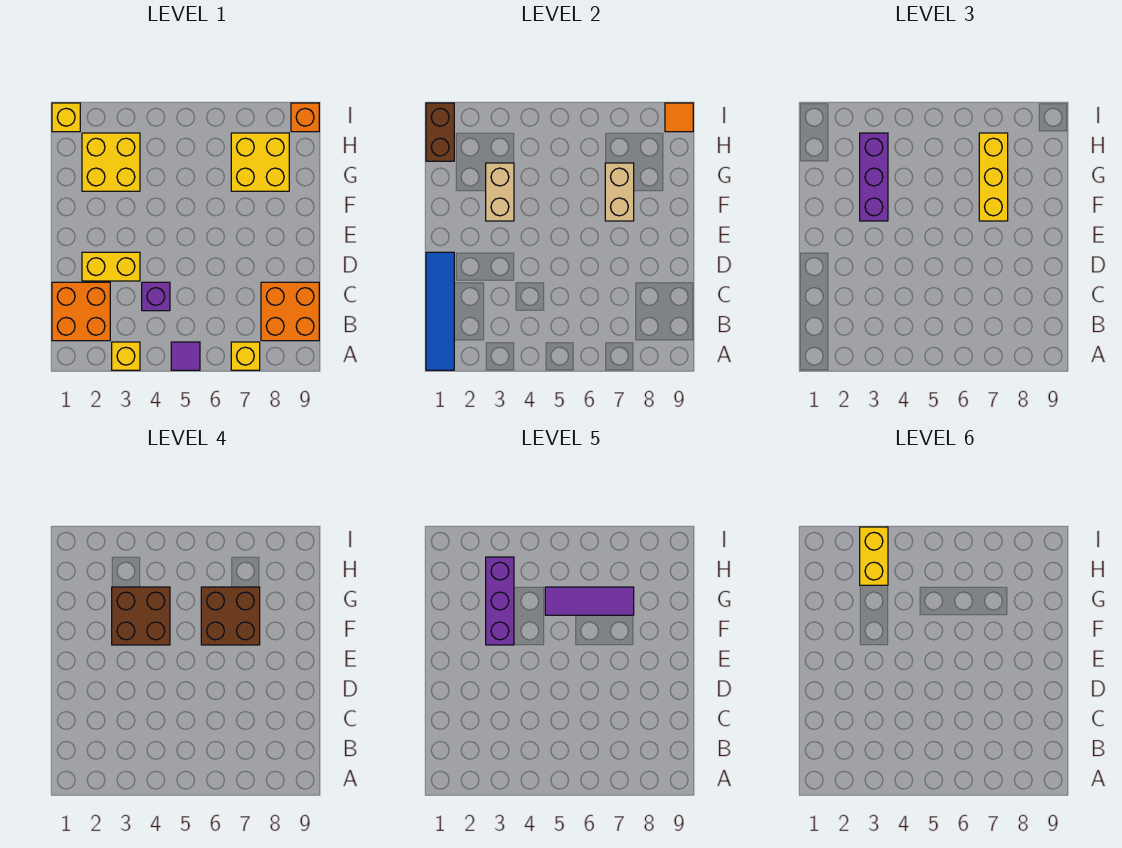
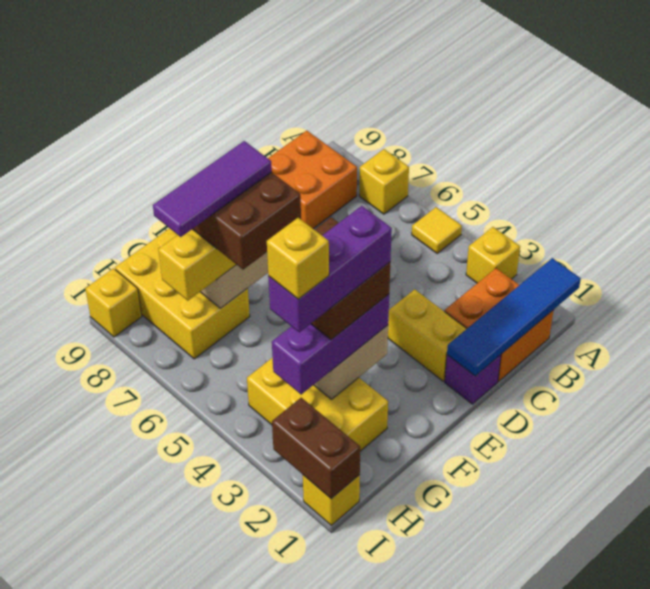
purple tile A5 level 1 -> yellow tile A5 level 1
purple brick C4 level 1 -> purple brick D1 level 1
yellow brick G2:H3 level 1 -> yellow brick G2:H4 level 1
purple tile G5:G7 level 5 -> purple tile F7:H7 level 5
yellow brick G7:H8 level 1 -> yellow brick G7:H9 level 1
brown brick H1:I1 level 2 -> brown brick I1:I2 level 2
yellow brick H3:I3 level 6 -> yellow brick H3 level 6
orange brick I9 level 1 -> yellow brick I9 level 1
orange tile I9 level 2 -> none

